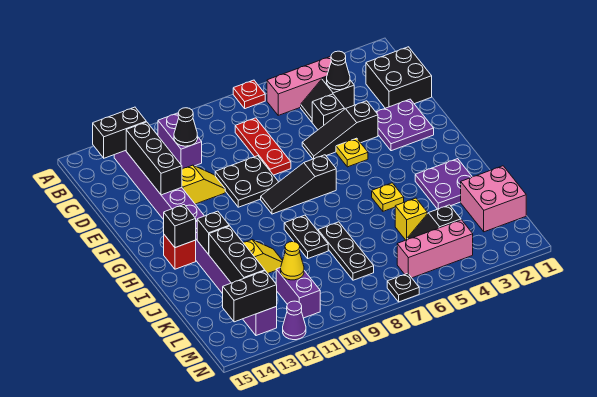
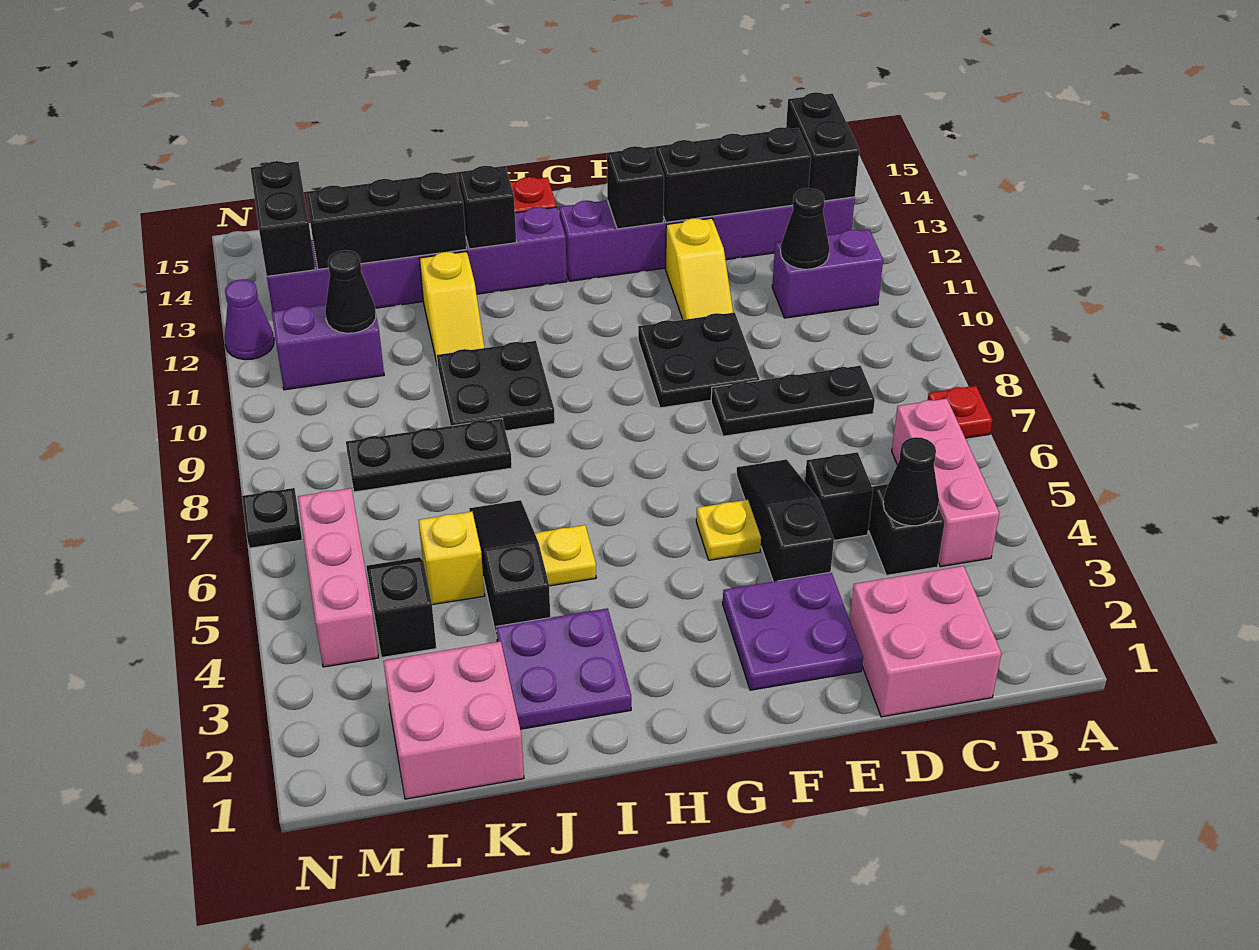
black brick C1:D2 level 1 -> pink brick C1:D2 level 1
red plate C8:E8 level 1 -> black plate C8:E8 level 1
black slope G7:G9 level 1 top 7 -> black slope J4:J6 level 1 top 4
black brick H14 level 2 -> black brick F13 level 2
black plate I9:J9 level 1 -> black plate I9:J10 level 1
yellow cone L11 level 2 -> black cone L11 level 2

